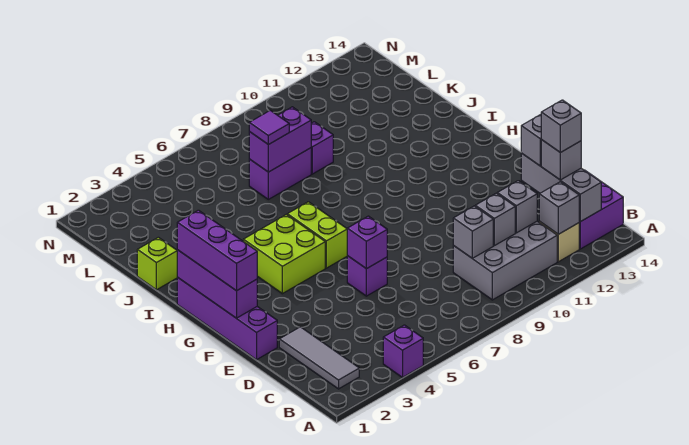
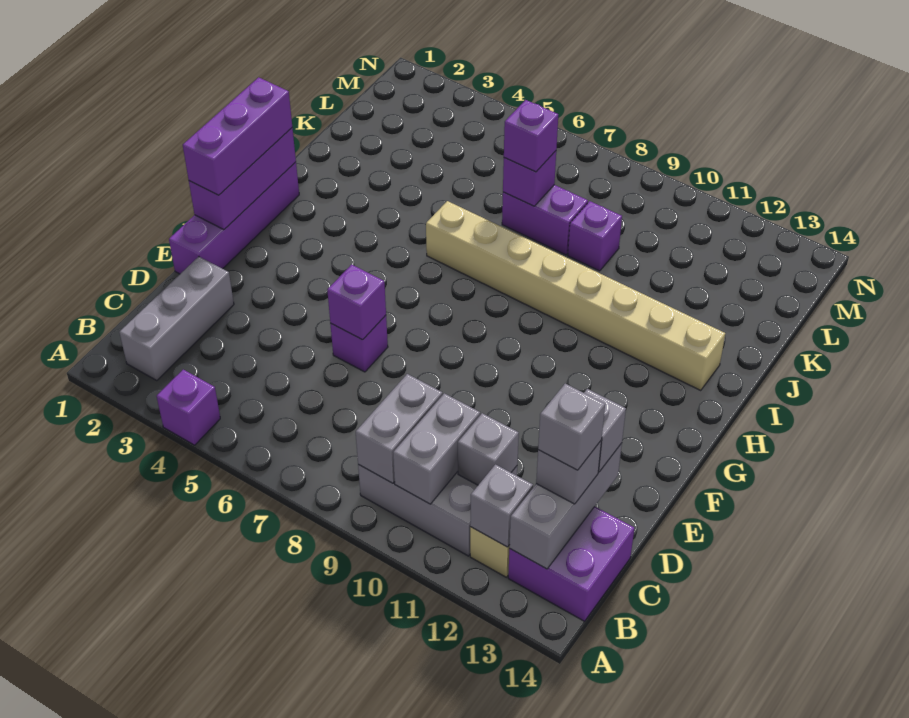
grey tile B2:D2 level 1 -> grey brick B2:D2 level 1
grey brick C9 level 2 -> grey brick B9:C9 level 2
grey brick C10 level 2 -> grey brick B10:C10 level 2
lime brick G4:H5 level 1 -> none
lime brick G6:H6 level 1 -> none
none -> tan brick I6:I13 level 1
lime brick J1 level 1 -> none
purple brick K7:K8 level 2 -> purple brick K7 level 2
purple tile K7 level 3 -> purple brick K7 level 3

